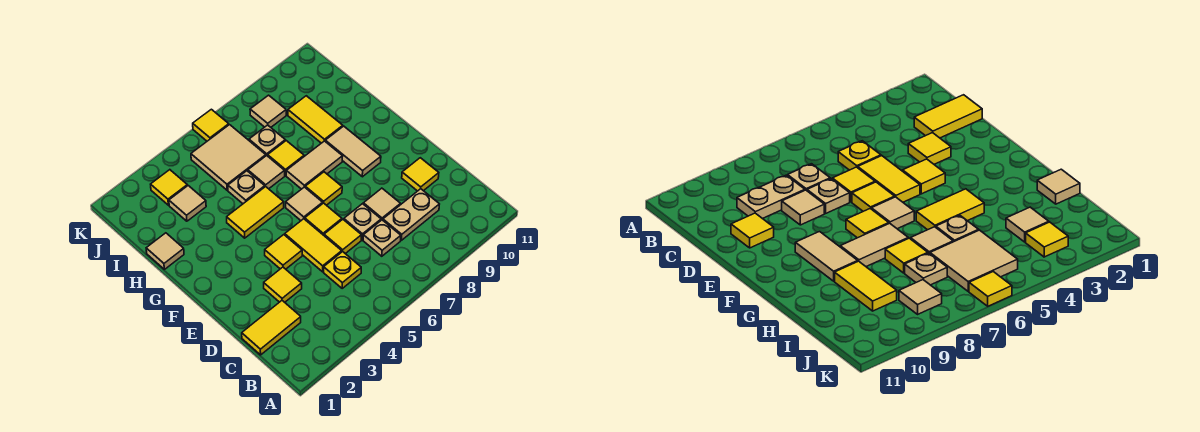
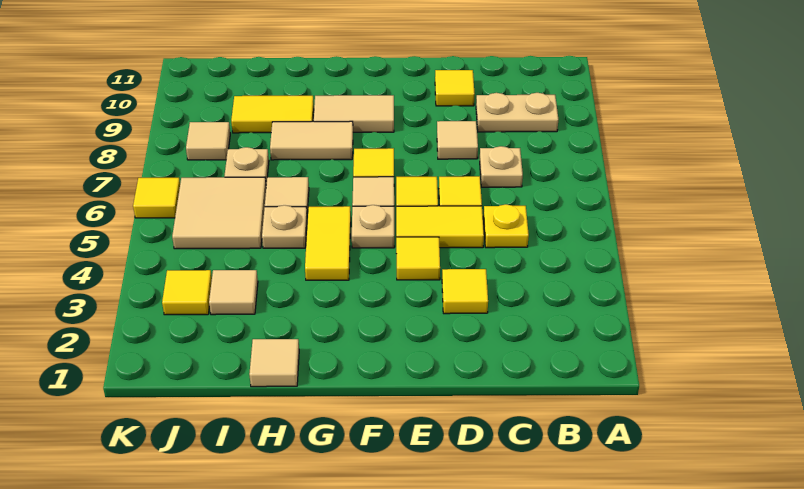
yellow tile C1:C2 level 1 -> none
tan plate C8:C9 level 1 -> tan plate B9:C9 level 1
tan plate D7 level 1 -> tan plate F5 level 1
tan tile G7:G8 level 1 -> tan tile G8:H8 level 1
yellow tile H7 level 1 -> none

